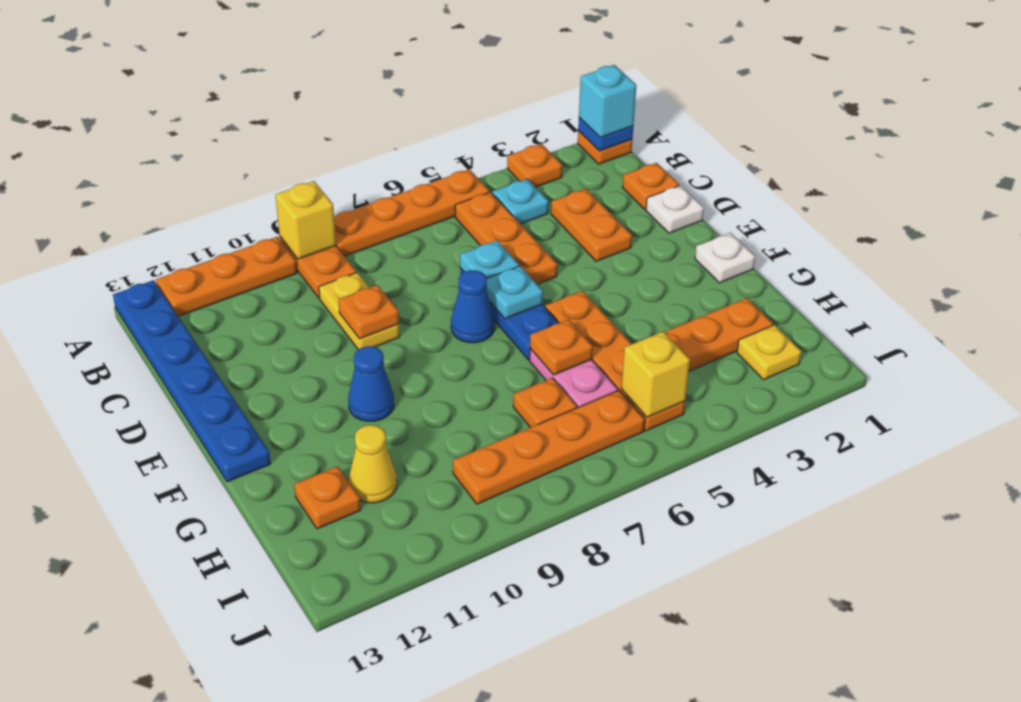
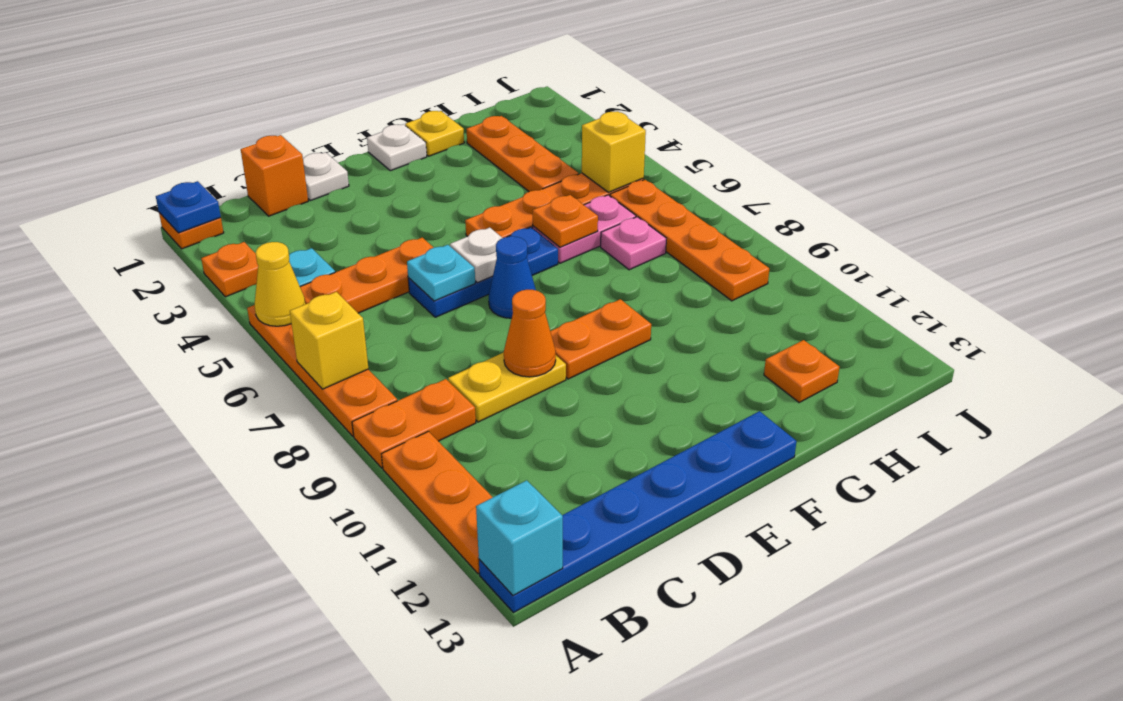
cyan brick A1 level 3 -> cyan brick A13 level 2
yellow brick A9 level 2 -> yellow brick A7 level 2
orange plate C1 level 1 -> orange brick C1 level 1
orange plate C3:D3 level 1 -> orange plate E9:F9 level 1
orange plate D9 level 2 -> orange cone D9 level 2
cyan plate E6 level 2 -> white plate E6 level 2
blue cone F10 level 1 -> none
orange plate H7 level 1 -> pink plate H7 level 1
yellow cone H11 level 1 -> yellow cone A5 level 2
yellow plate I2 level 1 -> yellow plate G1 level 1

